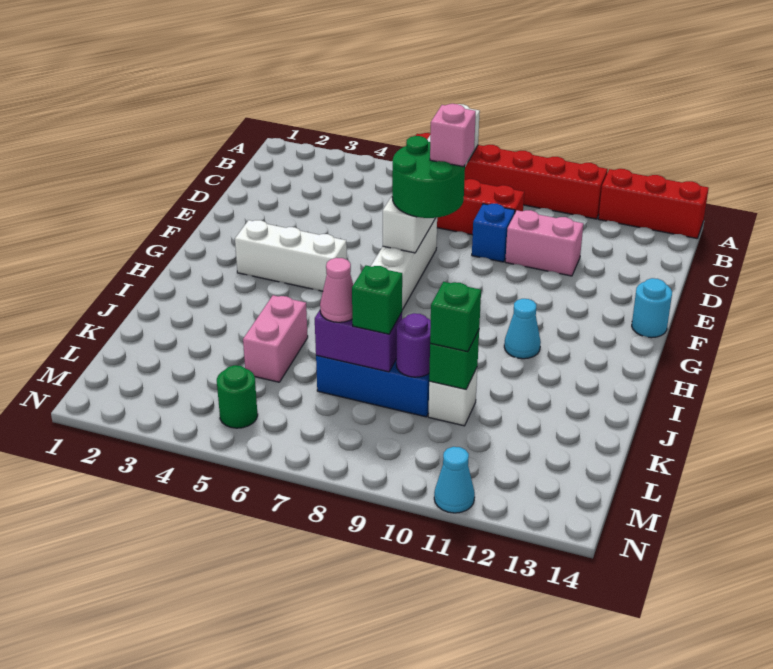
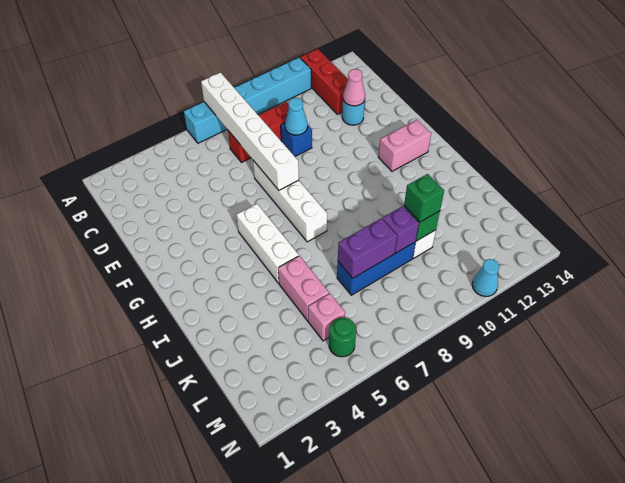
red brick A6:A11 level 1 -> cyan brick A6:A11 level 1
red brick A12:A14 level 1 -> red brick A12:C12 level 1
pink brick D10:D11 level 1 -> pink brick G12:G13 level 1
green round brick E7:F8 level 3 -> none
pink brick E8 level 4 -> pink brick L5 level 1
cyan round brick F14 level 1 -> cyan round brick D12 level 1
white brick G3:G5 level 1 -> white brick G5:I5 level 1
cyan cone H11 level 1 -> cyan cone D9 level 2
pink cone K7 level 3 -> pink cone D12 level 2
green brick K8 level 3 -> none
purple round brick K9 level 2 -> purple brick K9 level 2

